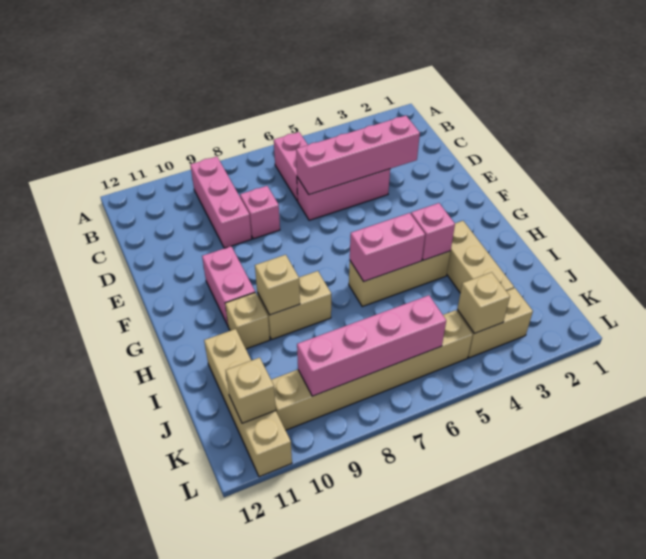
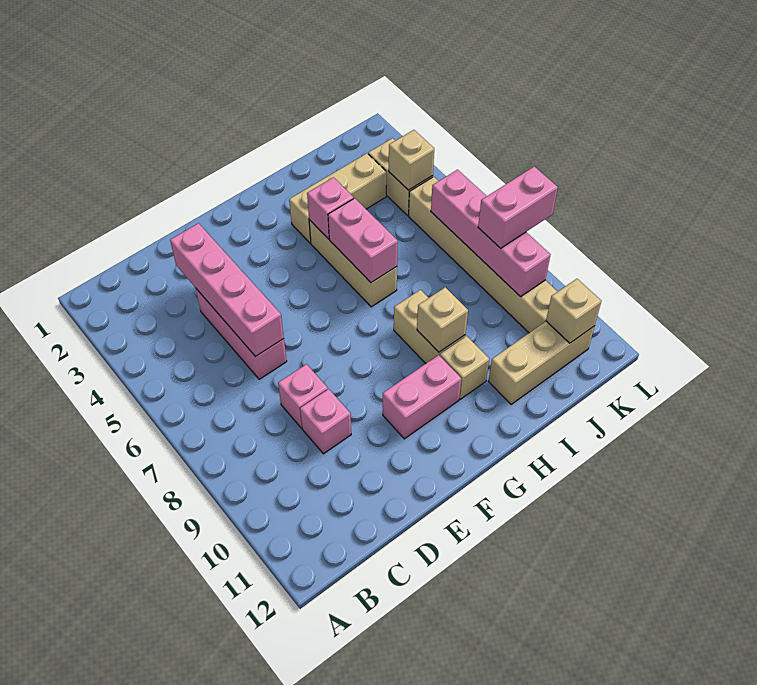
pink brick B6:C6 level 1 -> pink brick K8:L8 level 3
pink brick B9:D9 level 1 -> pink brick D9 level 1
tan brick I11:L11 level 1 -> tan brick I11:K11 level 1

